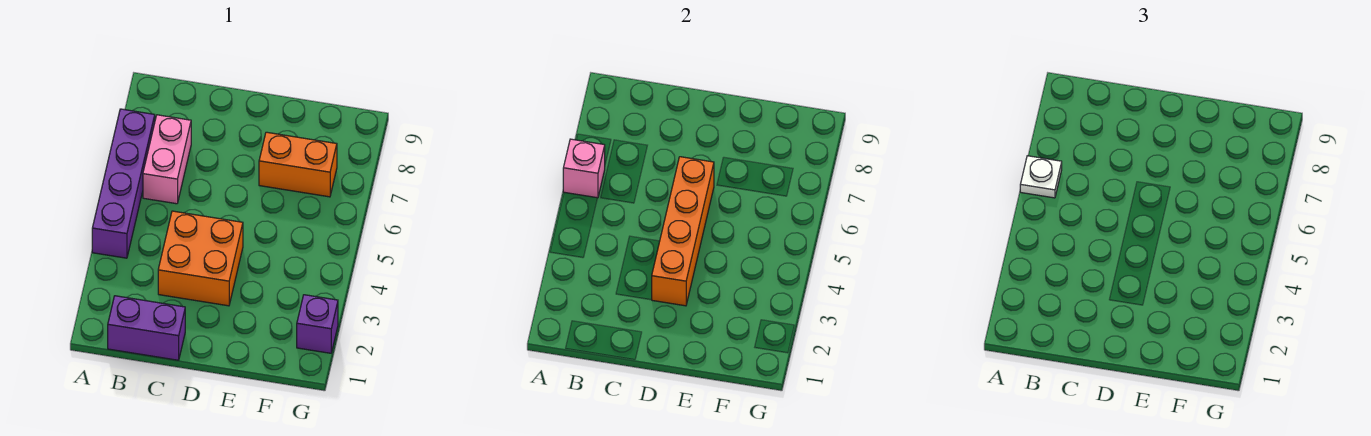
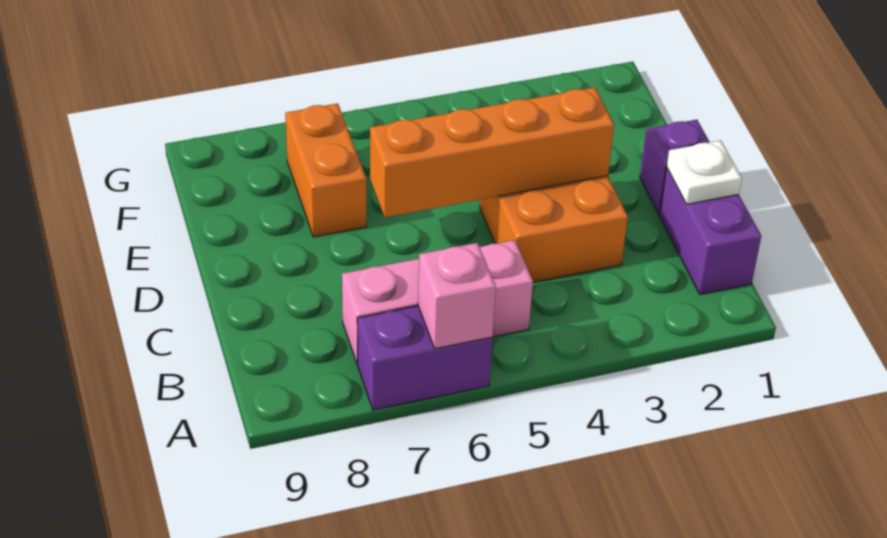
purple brick A4:A7 level 1 -> purple brick A6:A7 level 1
white plate A6 level 3 -> white plate C1 level 2
pink brick B6:B7 level 1 -> pink brick B5:B7 level 1
purple brick G2 level 1 -> purple brick D1 level 1

